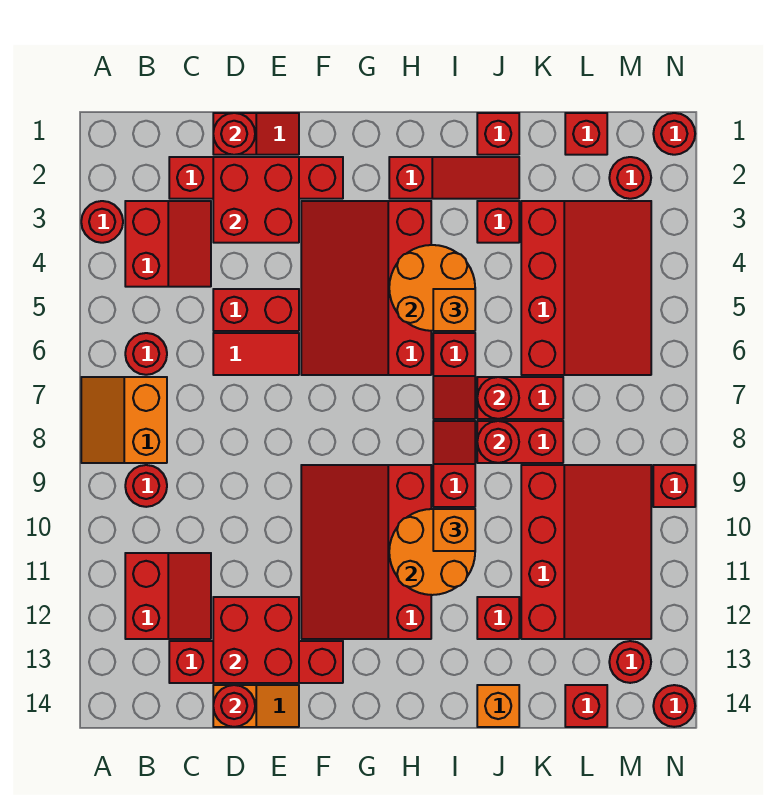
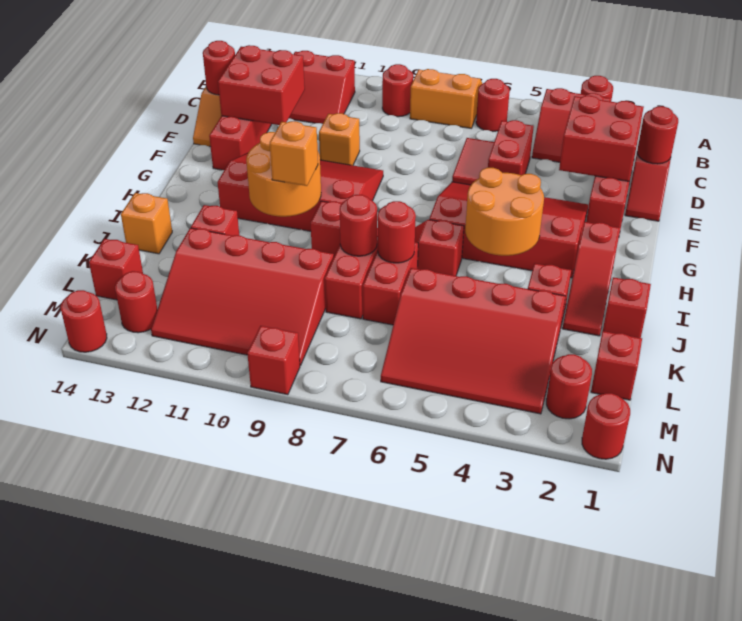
orange brick I5 level 3 -> orange brick E10 level 1

